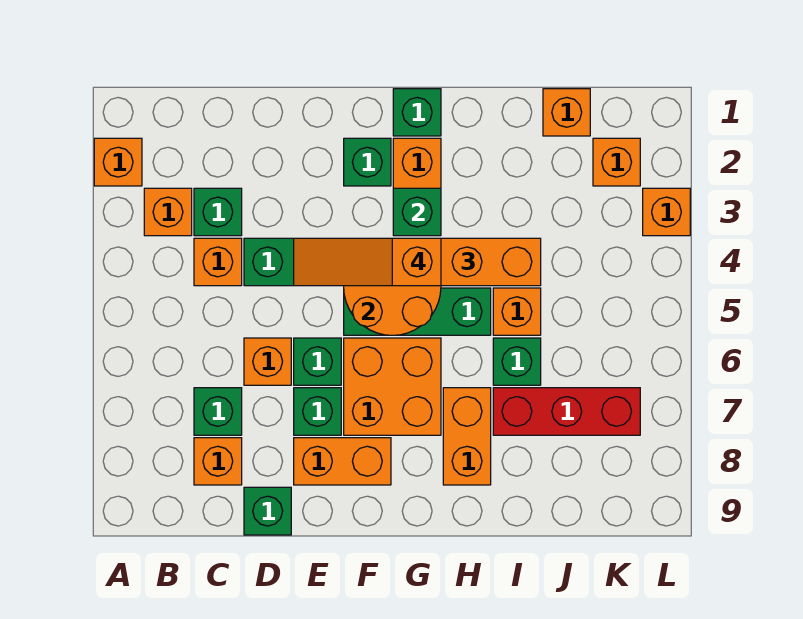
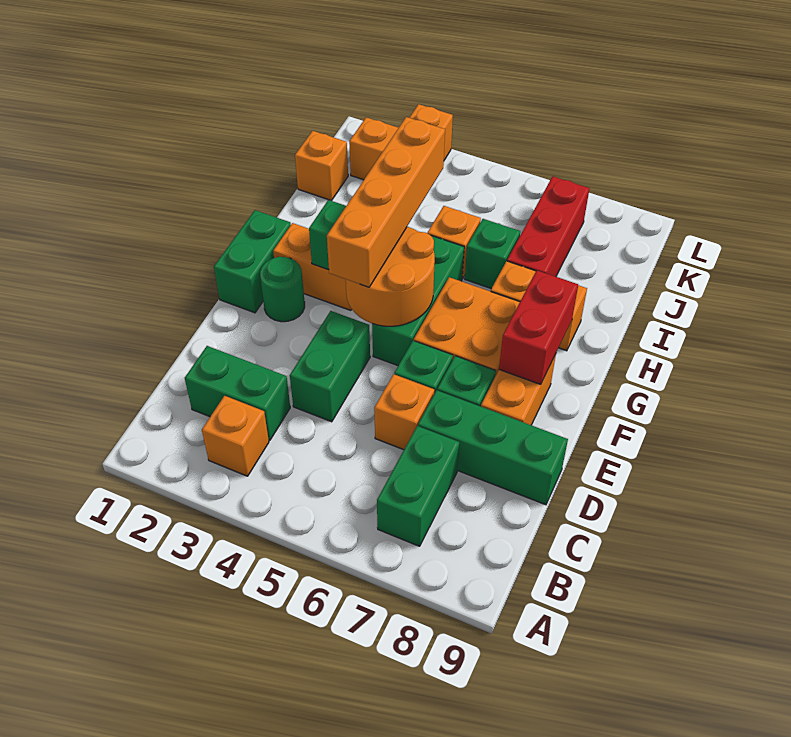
orange brick A2 level 1 -> none
green brick C3 level 1 -> green brick C2:C3 level 1
orange brick C4 level 1 -> none
green brick C7 level 1 -> green brick B7:C7 level 1
orange brick C8 level 1 -> none
green brick D9 level 1 -> green brick D7:D9 level 1
orange slope E4:G4 level 4 top G -> none
green brick F2 level 1 -> green round brick F2 level 1
none -> red brick F8:G8 level 2
green brick G1 level 1 -> green brick F1:G1 level 1

